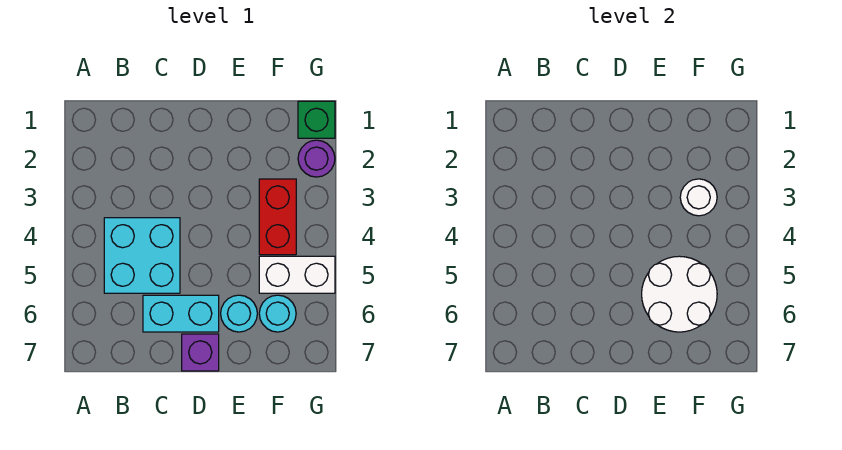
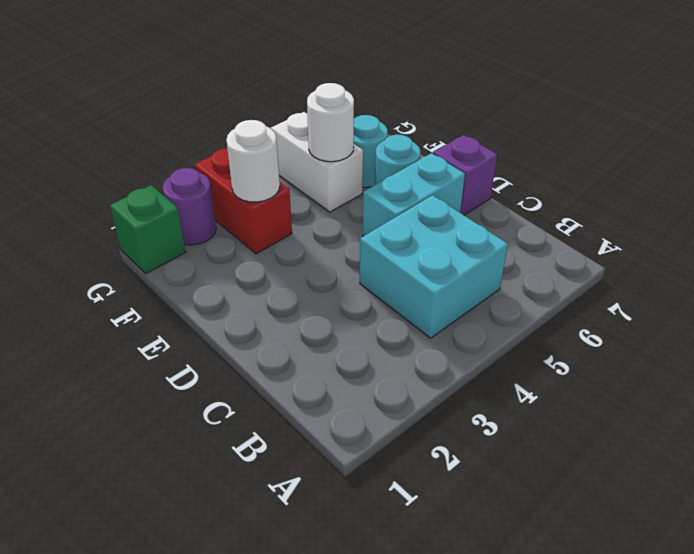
cyan brick C6:D6 level 1 -> cyan brick D5:D6 level 1
white round brick E5:F6 level 2 -> white round brick F5 level 2
red brick F3:F4 level 1 -> red brick F3:G3 level 1

